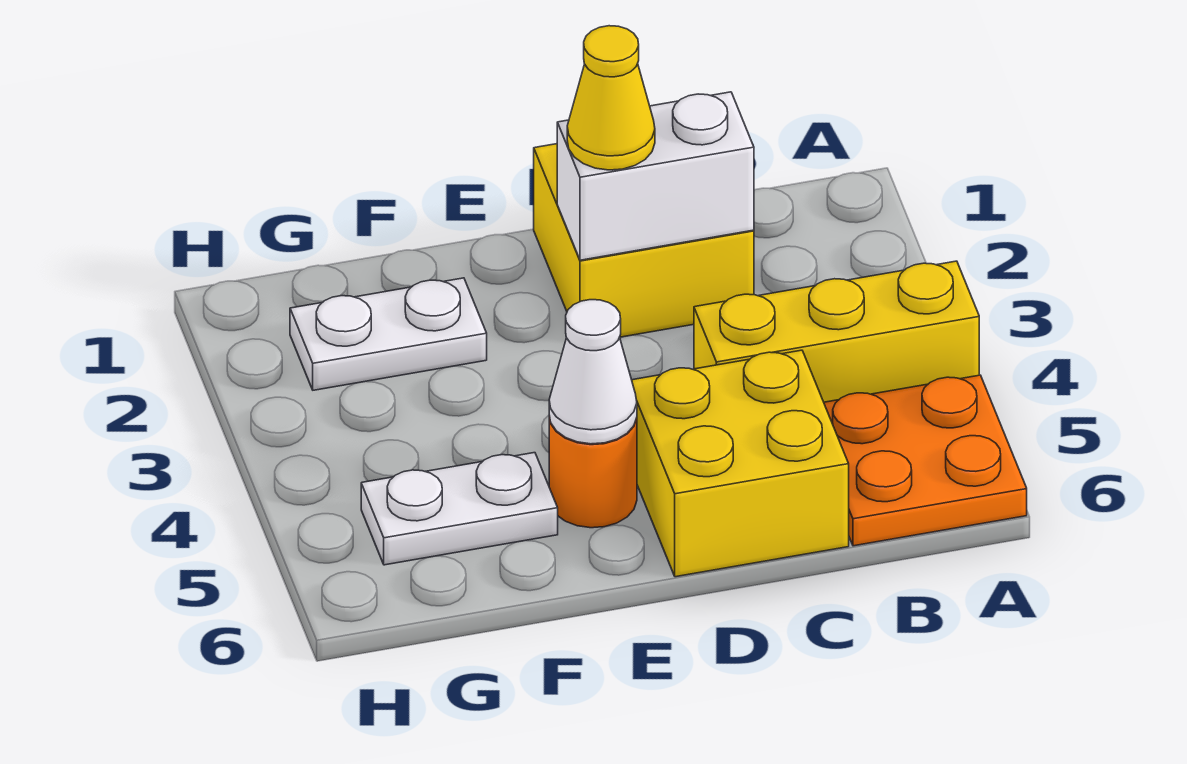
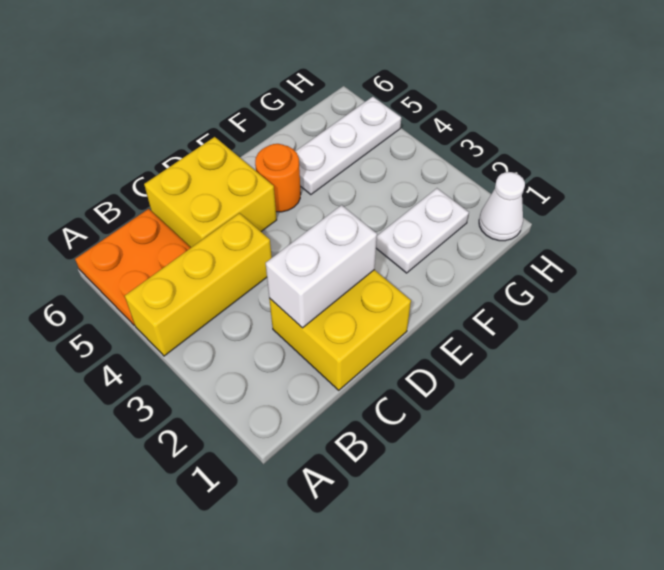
yellow cone D2 level 3 -> none
white cone E5 level 2 -> white cone H1 level 1
white plate F5:G5 level 1 -> white plate F5:H5 level 1

